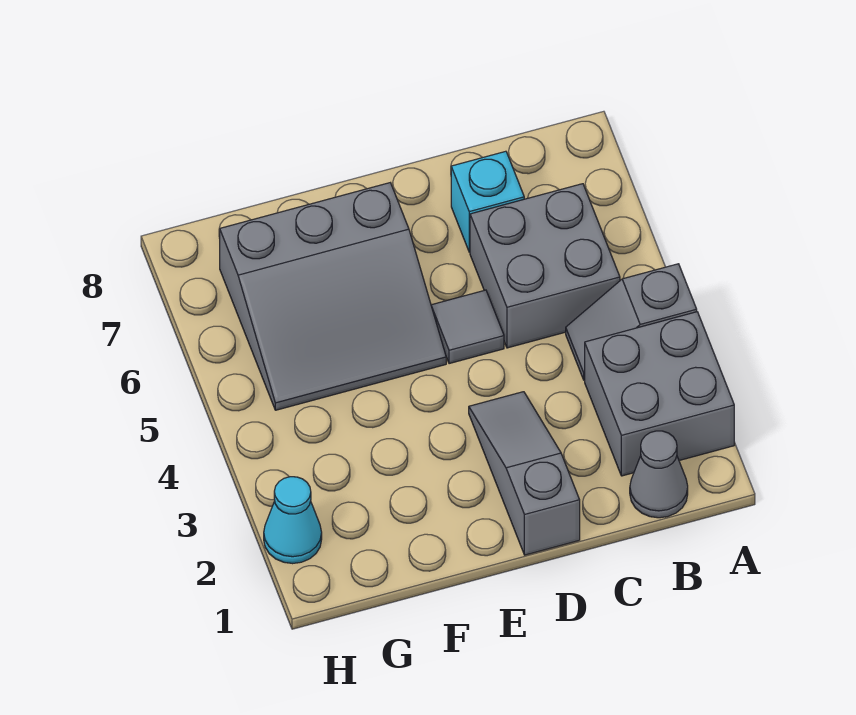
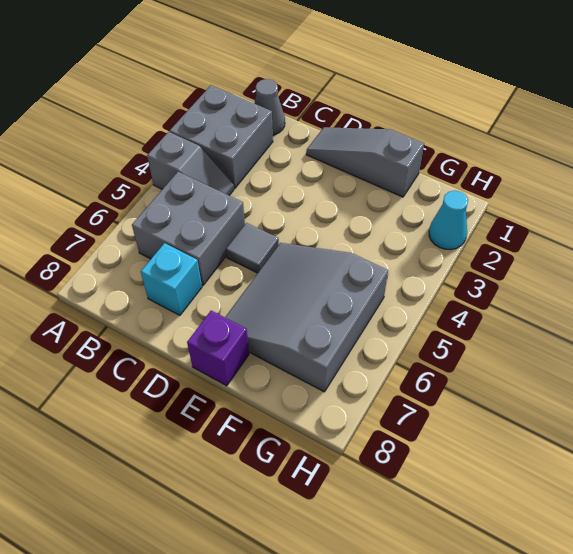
grey slope D1:D3 level 1 top 1 -> grey slope D1:F1 level 1 top F
grey slope E5:G7 level 1 top 7 -> grey slope E5:G7 level 1 top G
none -> purple brick E8 level 1

